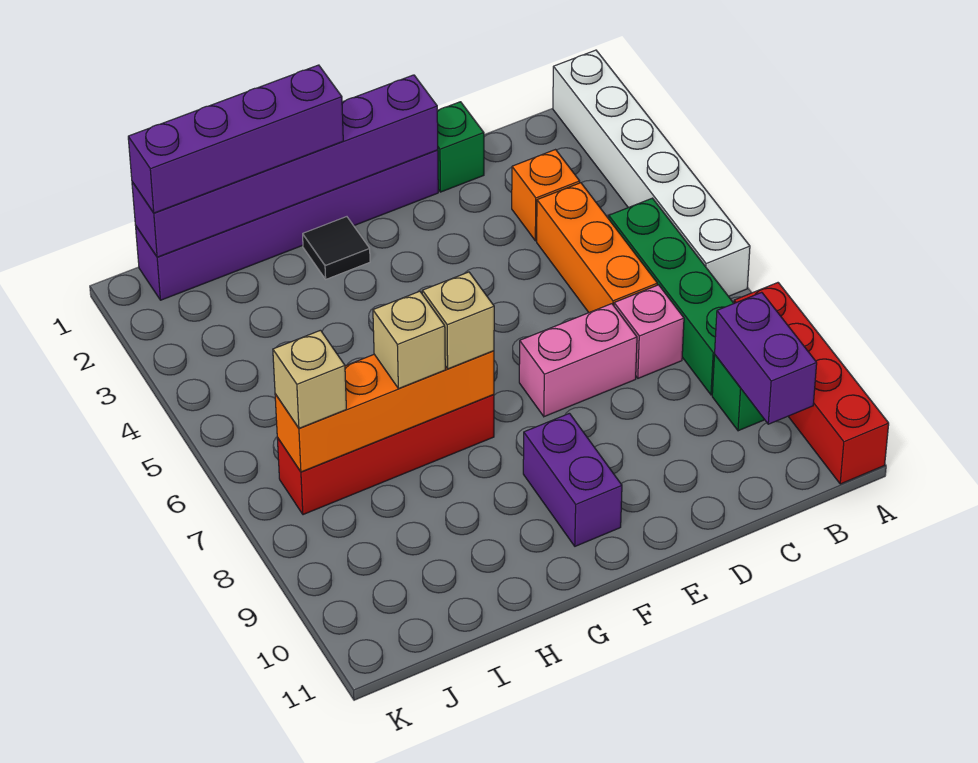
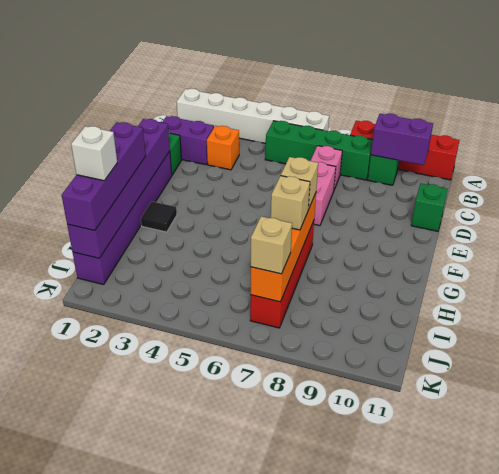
orange brick C4:C6 level 1 -> none
none -> green brick D11 level 1
purple brick F9:F10 level 1 -> purple brick C1:C2 level 1
none -> white brick I1 level 4

